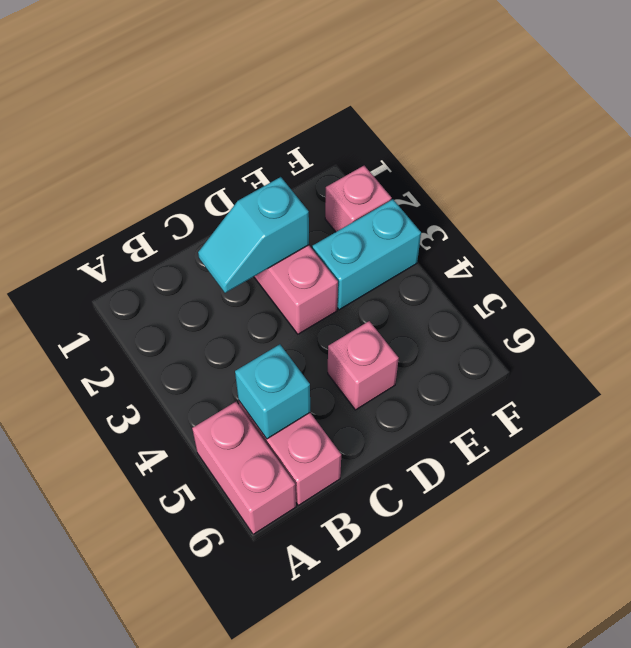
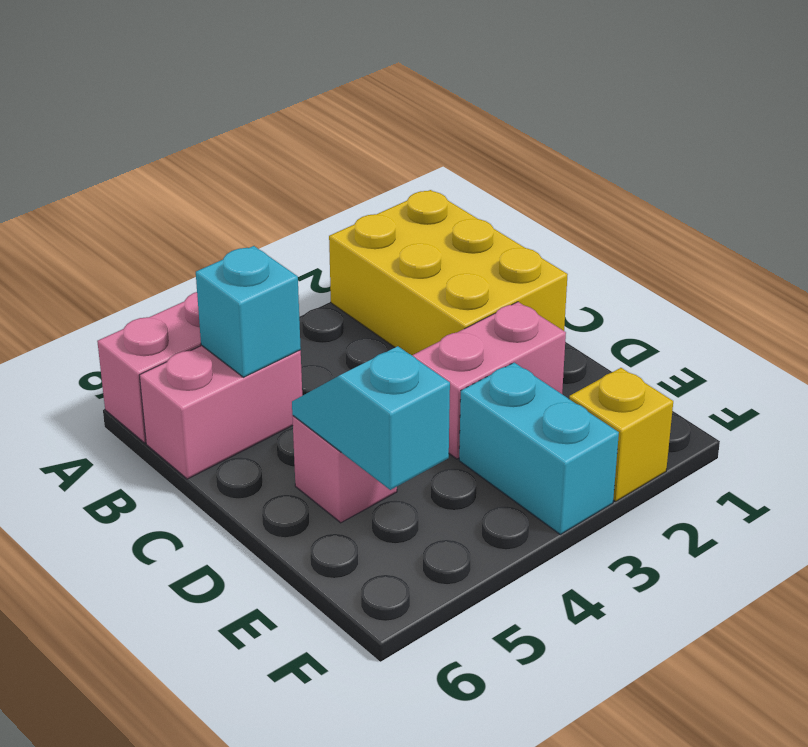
none -> yellow brick A1:C2 level 1
cyan slope C2:D2 level 2 top D -> cyan slope D5:E5 level 2 top E
pink brick F2 level 1 -> yellow brick F2 level 1

